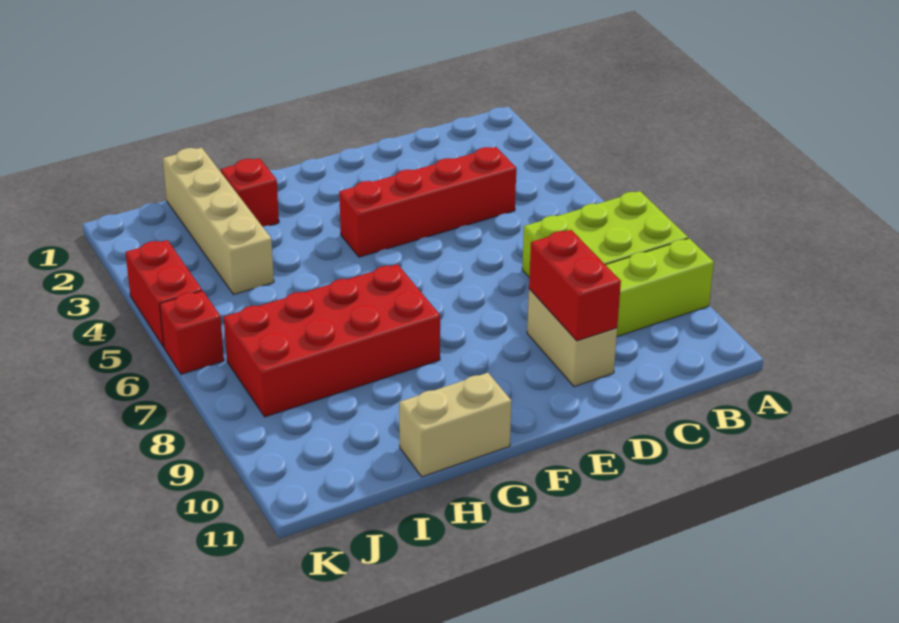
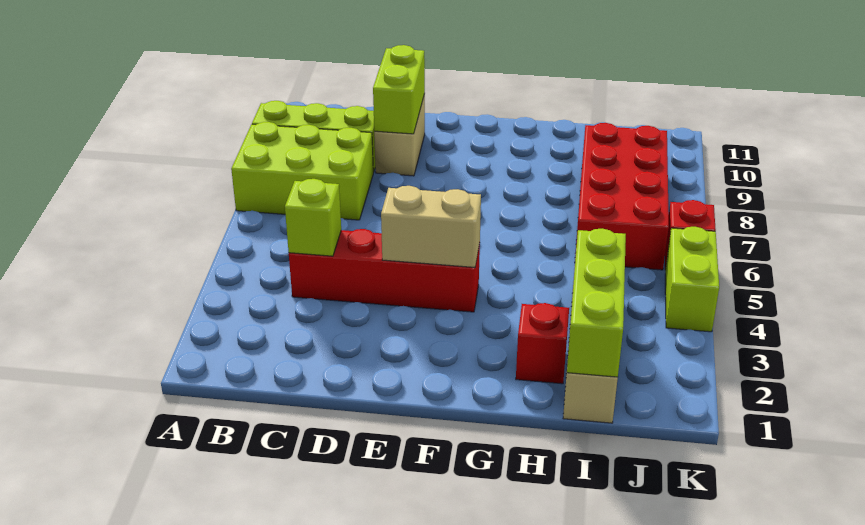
none -> lime brick C4 level 2
red brick D9:D10 level 2 -> lime brick D9:D10 level 2
red brick G7:J8 level 1 -> red brick I6:J9 level 1
tan brick G11:H11 level 1 -> tan brick E4:F4 level 2
none -> lime brick I1:I3 level 2
red brick K4:K5 level 1 -> lime brick K4:K5 level 1

